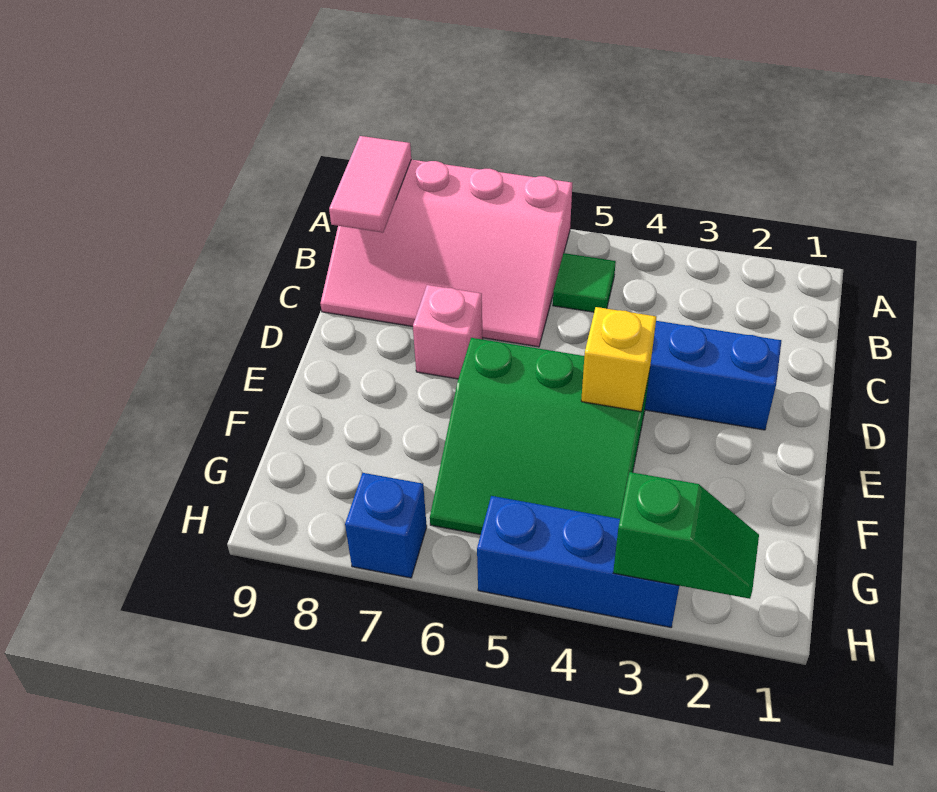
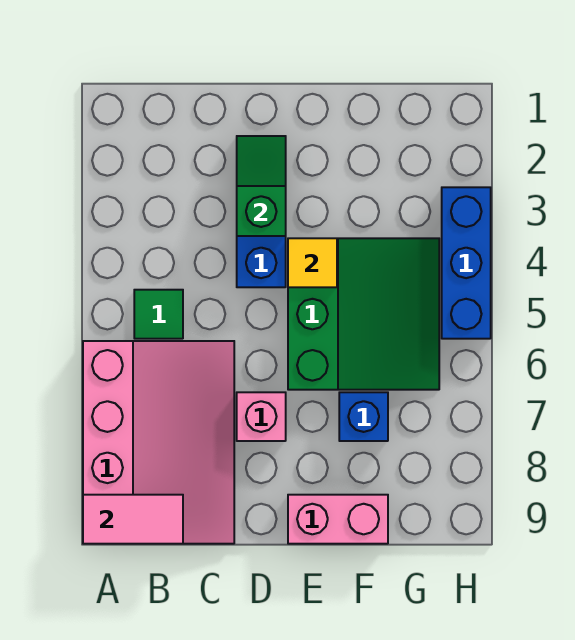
yellow brick E4 level 2 -> yellow tile E4 level 2
none -> pink brick E9:F9 level 1
green slope H2:H3 level 2 top 3 -> green slope D2:D3 level 2 top 3
blue brick H7 level 1 -> blue brick F7 level 1

